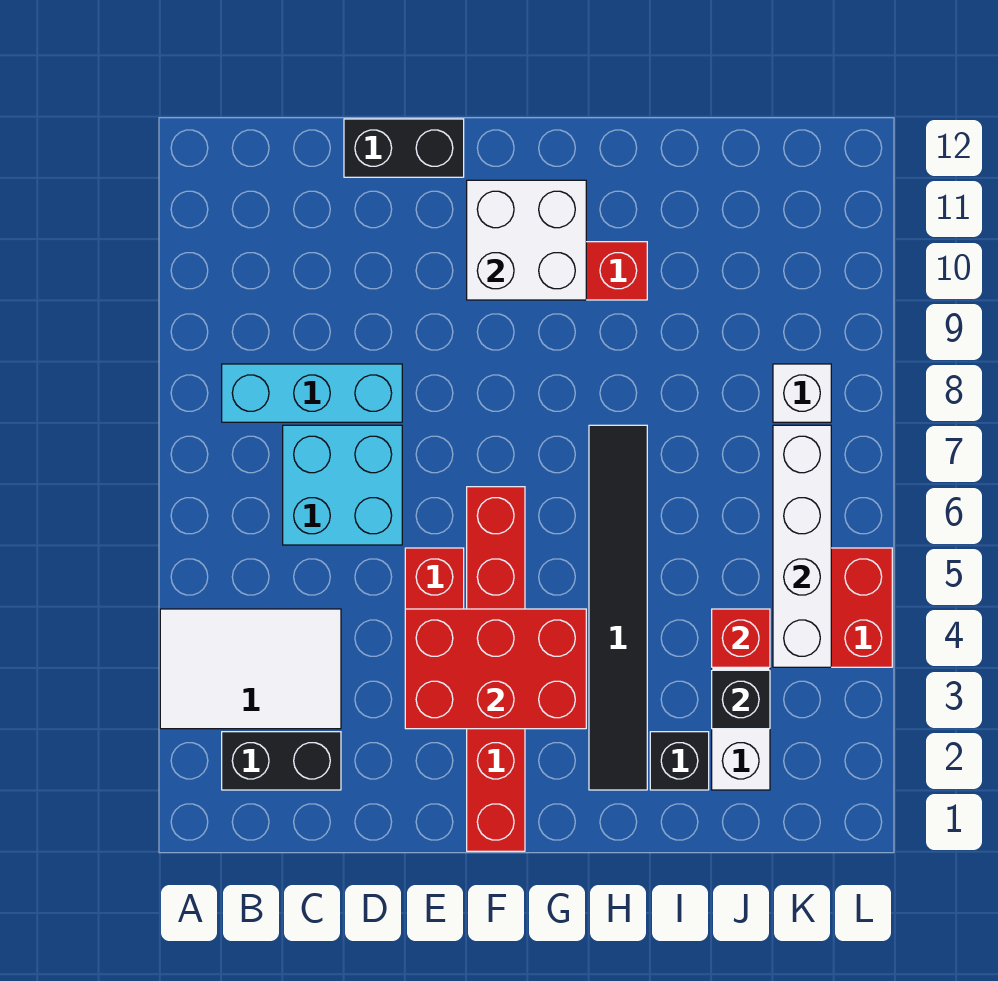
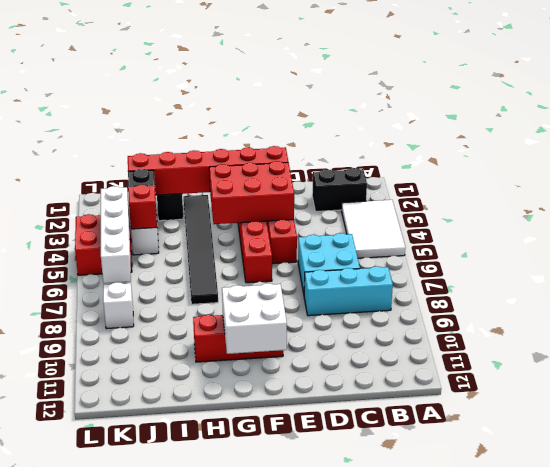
white tile A3:C4 level 1 -> white tile A3:B5 level 1
black brick D12:E12 level 1 -> none
none -> red brick E2:J2 level 2

